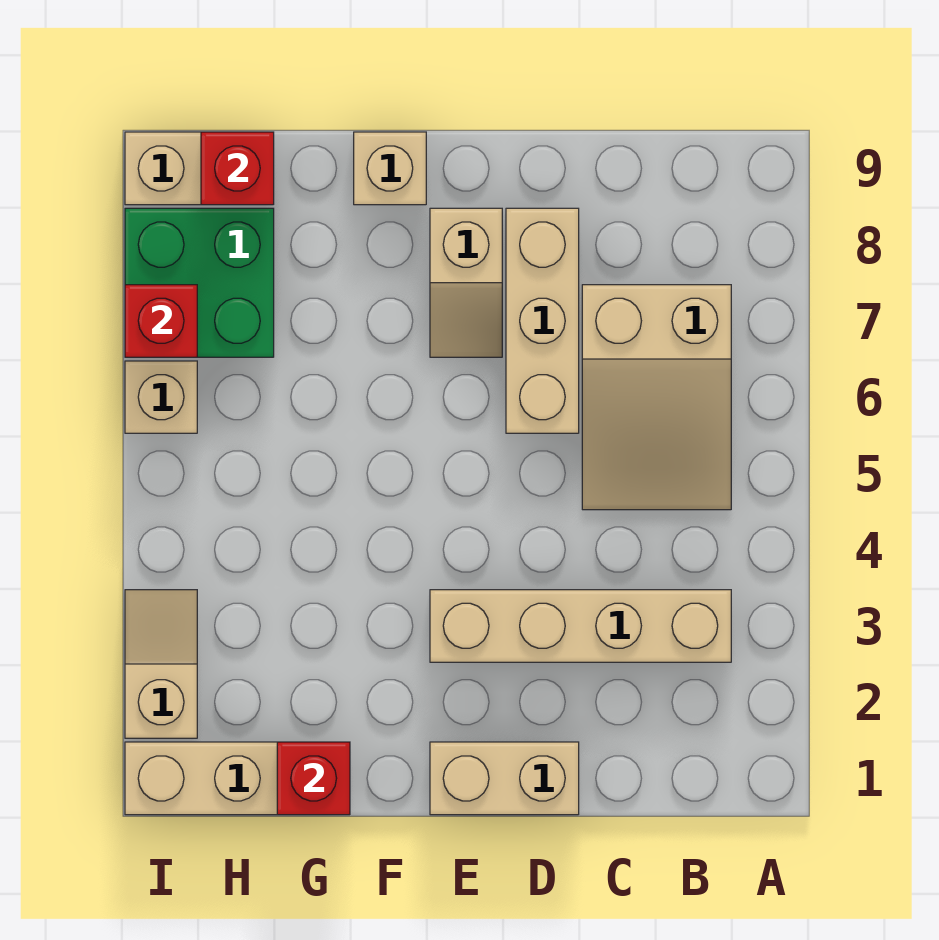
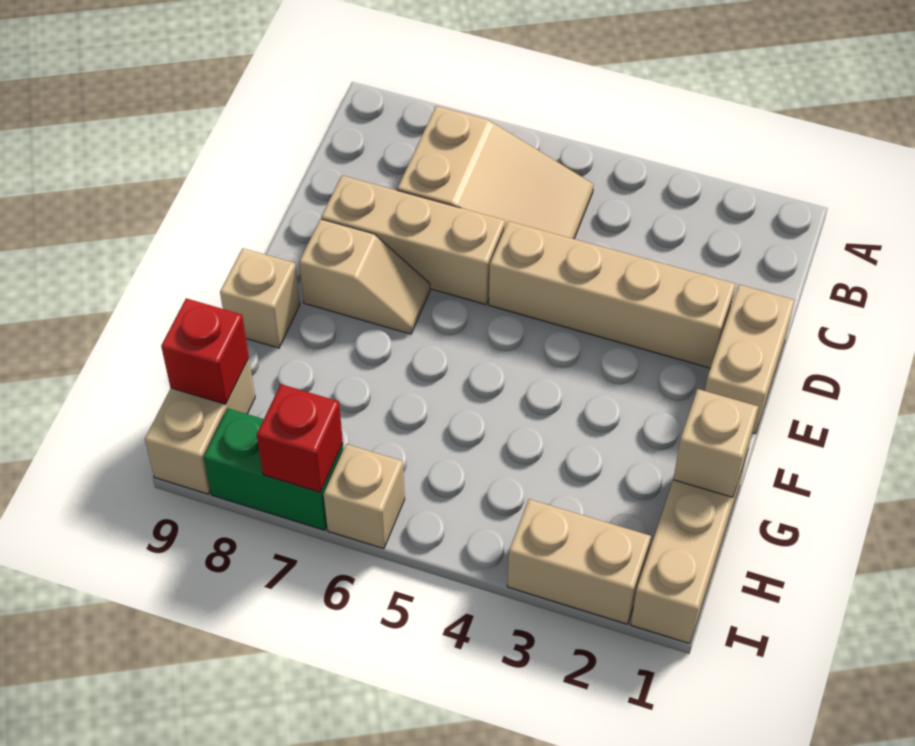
tan brick B3:E3 level 1 -> tan brick D2:D5 level 1
red brick G1 level 2 -> tan brick G1 level 2
green brick H7:I8 level 1 -> green brick I7:I8 level 1
tan slope I2:I3 level 1 top 2 -> tan brick I2:I3 level 1

